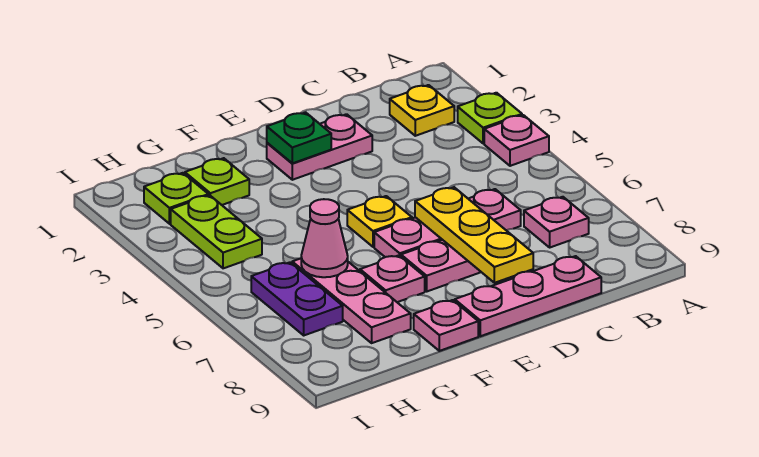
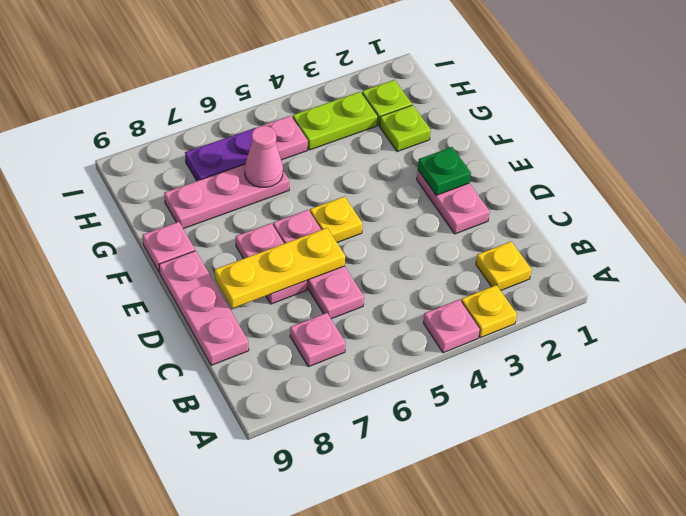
lime plate A3 level 1 -> yellow plate A3 level 1
pink plate F7 level 1 -> pink plate H5 level 1

